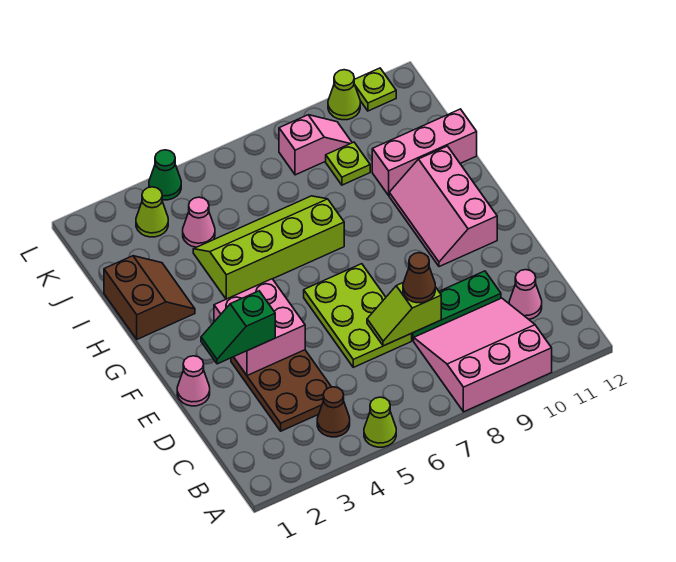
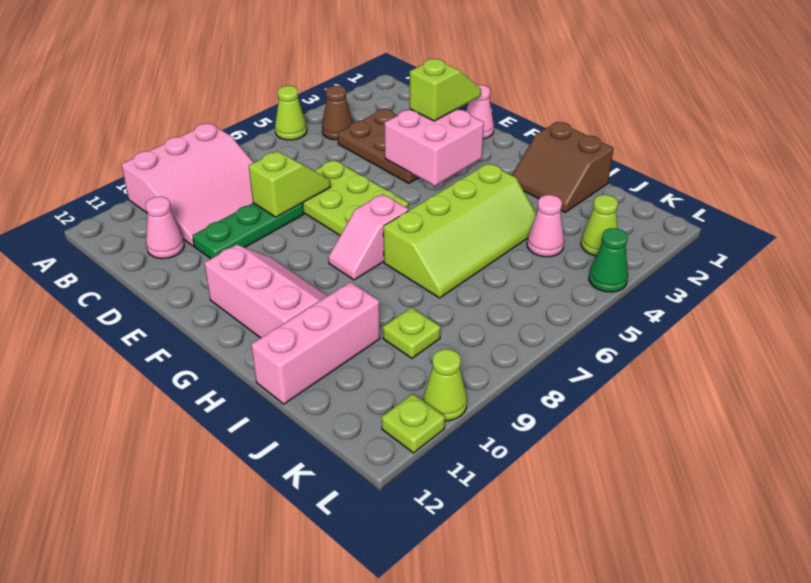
brown cone D8 level 3 -> none
green slope E2:E3 level 3 top 3 -> lime slope E2:E3 level 3 top 3
pink slope K8:K9 level 1 top 8 -> pink slope G7:G8 level 1 top 7

